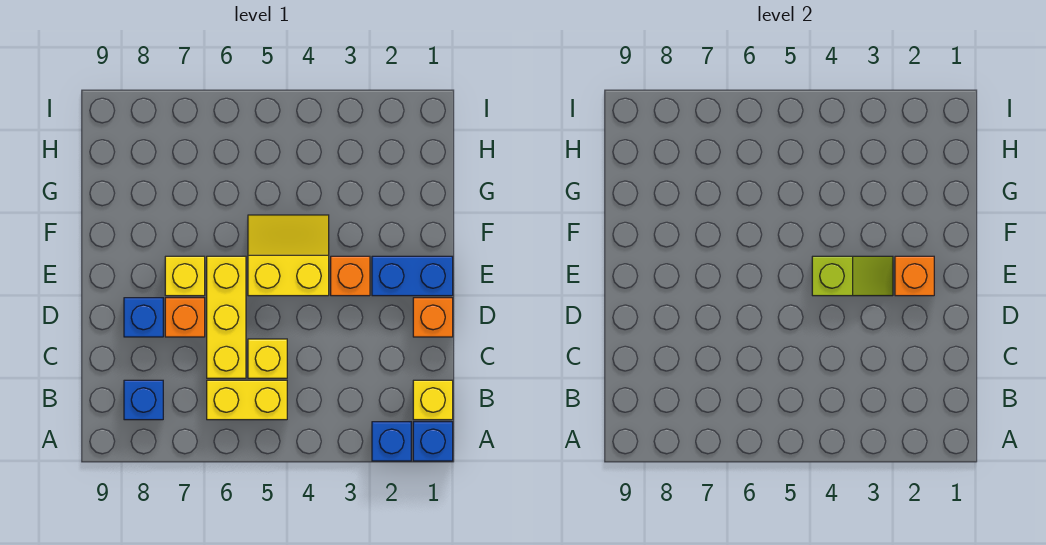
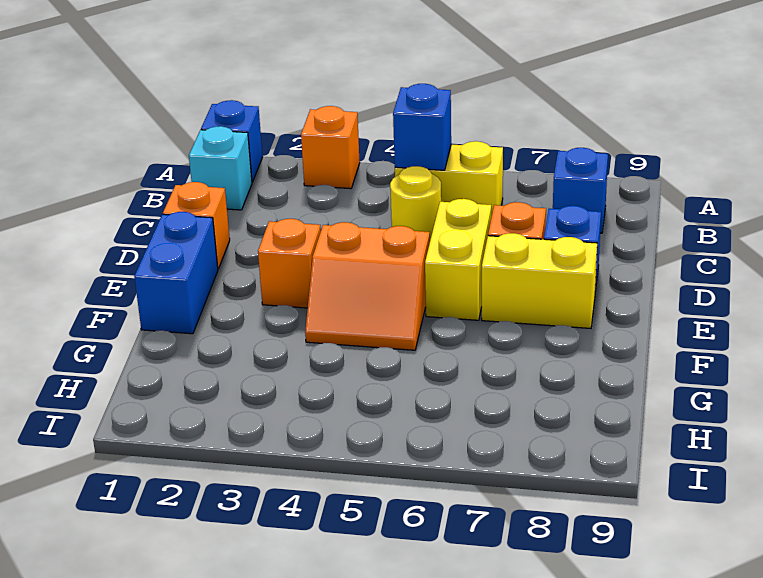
blue brick A2 level 1 -> blue brick B5 level 2
yellow brick B1 level 1 -> cyan brick B1 level 1
yellow brick C5 level 1 -> yellow round brick C5 level 1
yellow brick C6:E6 level 1 -> yellow brick D6:E6 level 1
blue brick E1:E2 level 1 -> blue brick E1:F1 level 1
orange brick E2 level 2 -> orange brick A3 level 1
lime slope E3:E4 level 2 top 4 -> none
yellow slope E4:F5 level 1 top E -> orange slope E4:F5 level 1 top E
yellow brick E7 level 1 -> yellow brick E7:E8 level 1

